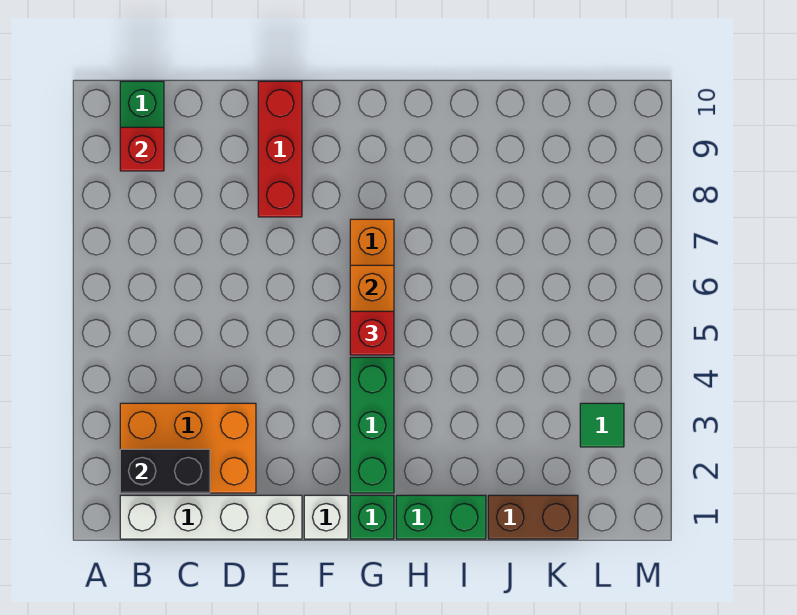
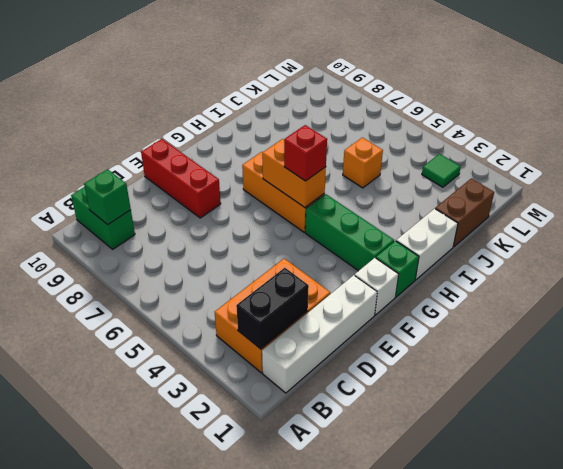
red brick B9 level 2 -> green brick B9 level 2
green brick H1:I1 level 1 -> white brick H1:I1 level 1
none -> orange brick J5 level 1

